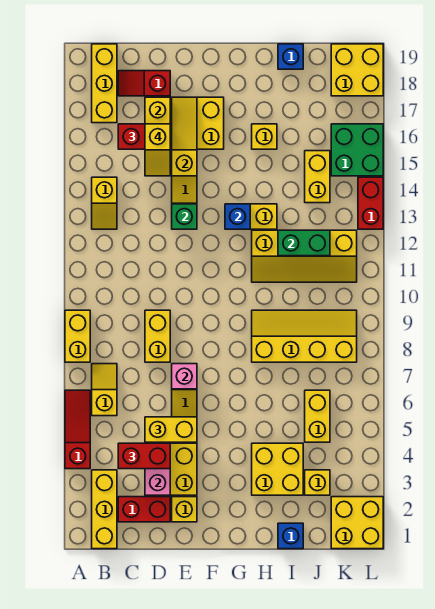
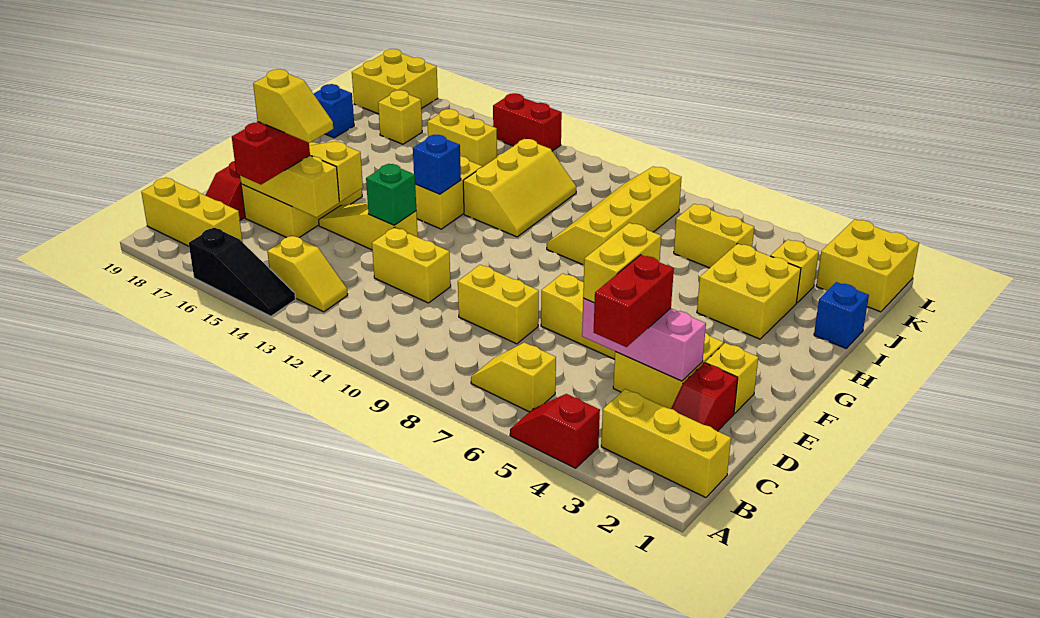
red slope A4:A6 level 1 top 4 -> red slope A4:A5 level 1 top 4
yellow brick A8:A9 level 1 -> yellow brick D11:D12 level 1
none -> black slope A14:A16 level 1 top 16
red brick C2:D2 level 1 -> red slope C2:D2 level 1 top D
pink brick E7 level 2 -> none
yellow slope H11:K12 level 1 top 12 -> yellow slope H11:J12 level 1 top 12
yellow brick H16 level 1 -> yellow brick J17 level 1
green brick I12:J12 level 2 -> none
green brick K15:L16 level 1 -> none

